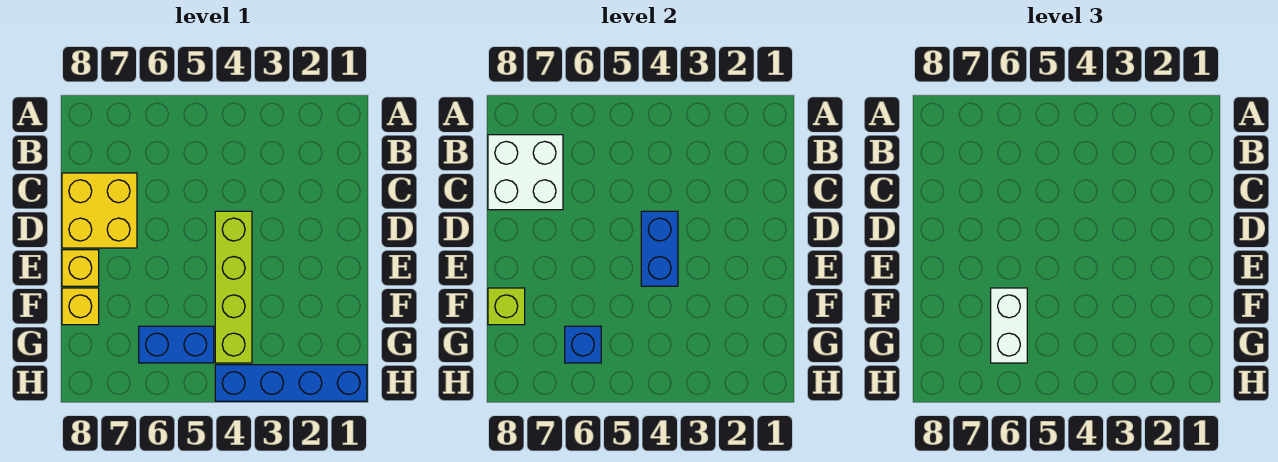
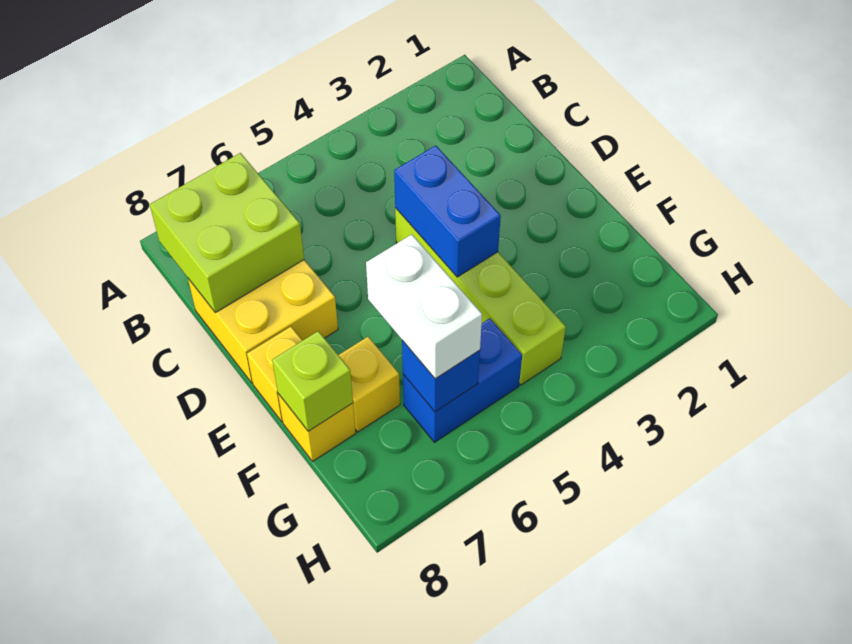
white brick B7:C8 level 2 -> lime brick B7:C8 level 2
none -> yellow brick F7 level 1
blue brick H1:H4 level 1 -> none

